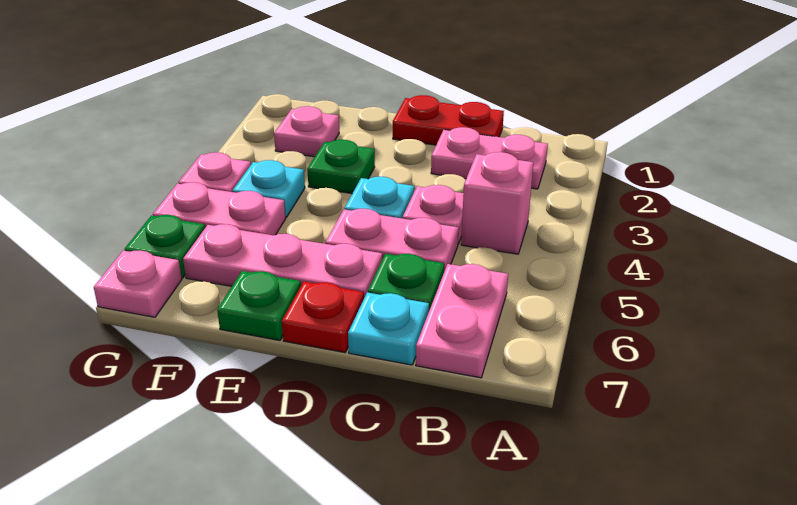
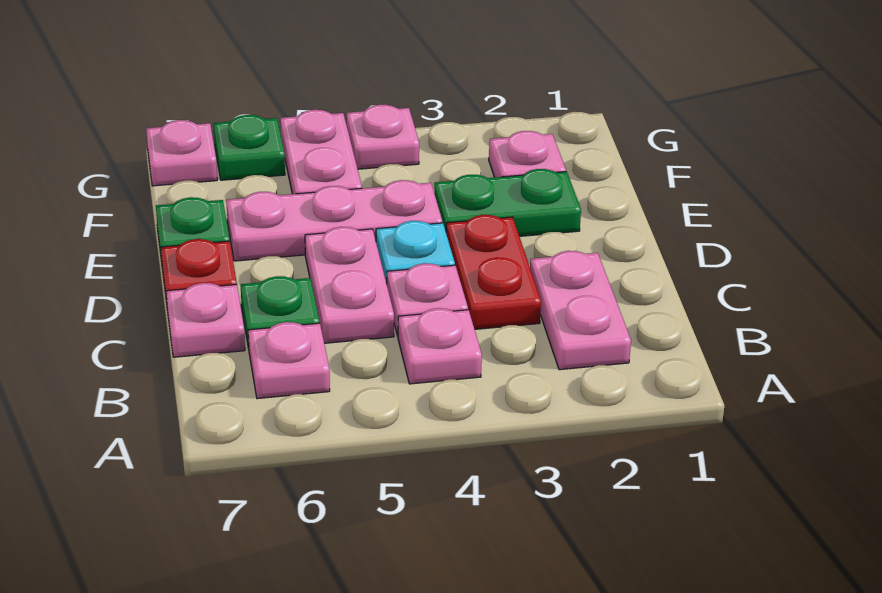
pink brick B4 level 1 -> pink plate B4 level 1
pink plate B6:B7 level 1 -> pink plate B6 level 1
red plate C1:D1 level 1 -> red plate C3:D3 level 1
cyan plate C7 level 1 -> pink plate C7 level 1
pink plate D6:F6 level 1 -> pink plate E4:E6 level 1
green plate E3 level 1 -> green plate E2:E3 level 1
cyan plate F4 level 1 -> none

